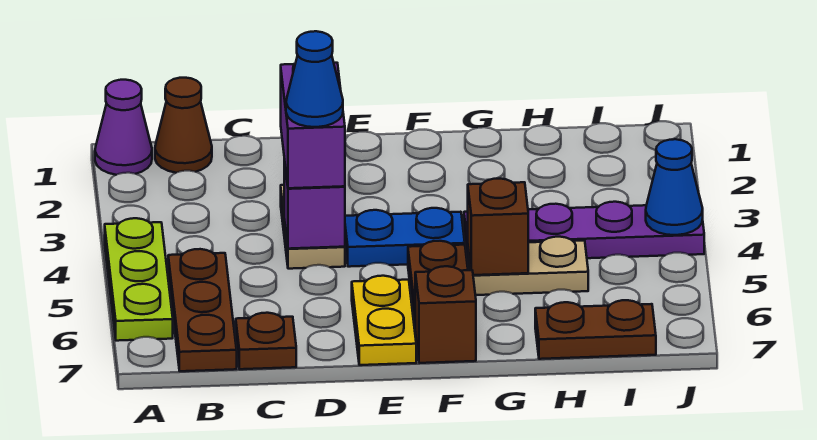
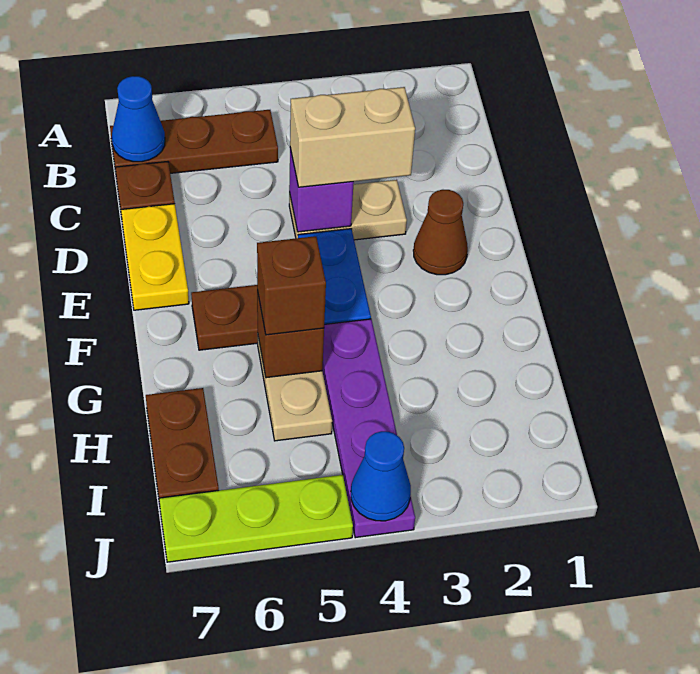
purple cone A1 level 1 -> none
lime plate A4:A6 level 1 -> lime plate J5:J7 level 1
brown cone B1 level 1 -> brown cone E2 level 1
purple brick D3:D4 level 3 -> tan brick D3:D4 level 3
blue cone D4 level 4 -> blue cone B7 level 2
yellow plate E6:E7 level 1 -> yellow plate D7:E7 level 1
brown brick F7 level 1 -> brown brick G5 level 3

